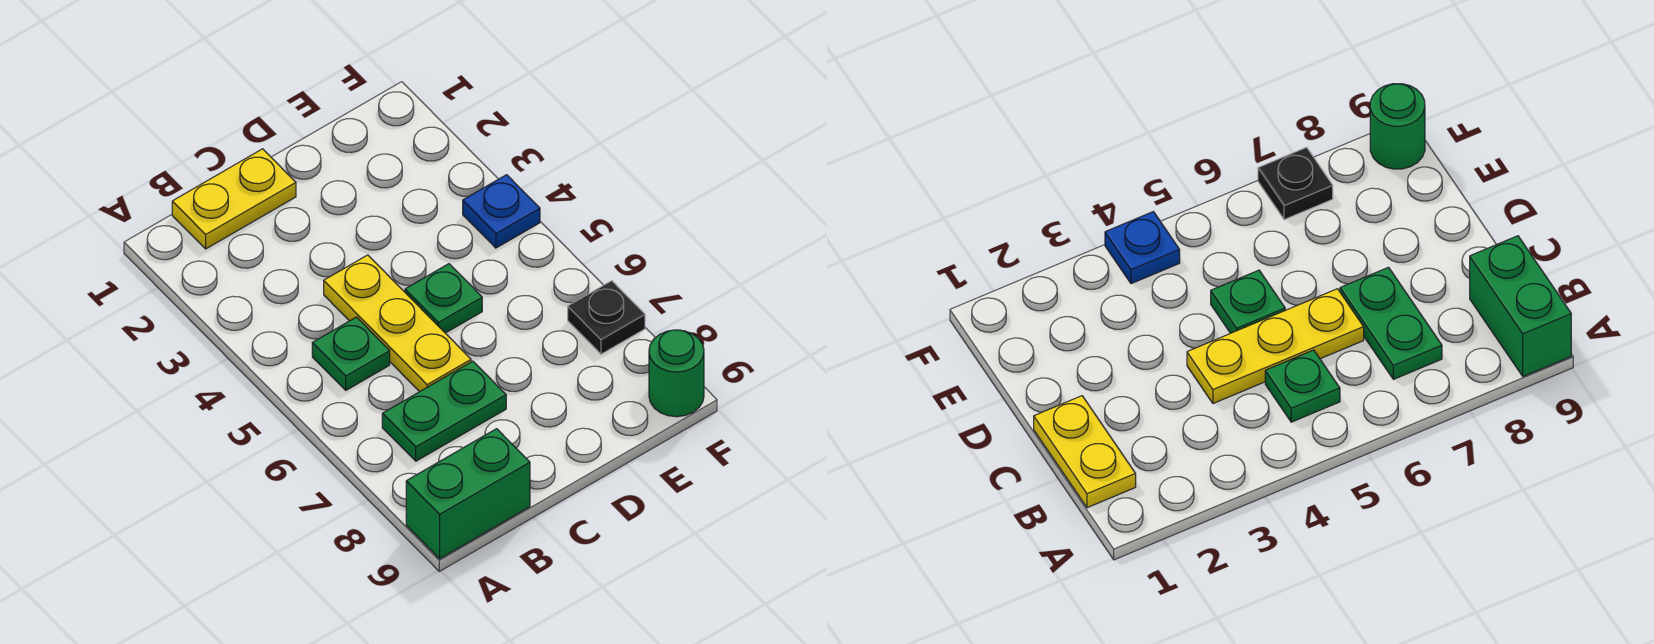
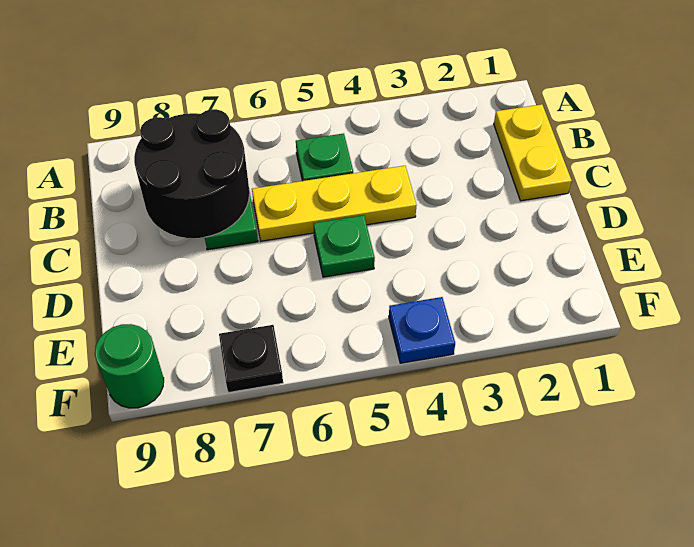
green brick A9:B9 level 1 -> none
none -> black round brick B7:C8 level 2

